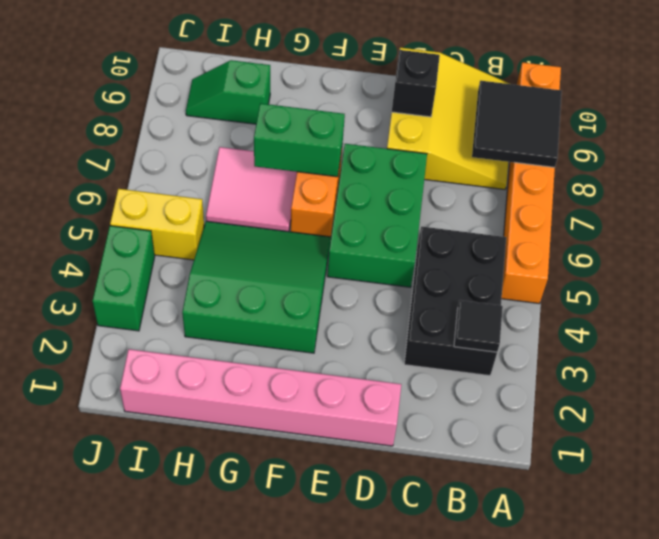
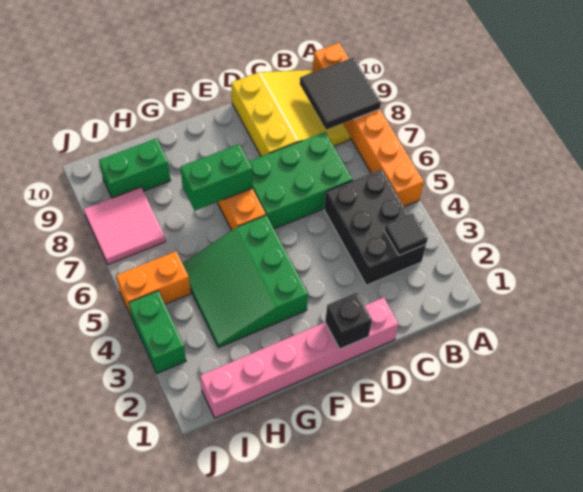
green brick D5:E7 level 1 -> green brick C6:E7 level 1
black brick D9 level 2 -> black brick E1 level 2
green slope F3:H5 level 1 top 3 -> green slope F3:H5 level 1 top F
pink tile G6:H7 level 1 -> pink tile I7:J8 level 1
green slope H9:I9 level 1 top H -> green brick H9:I9 level 1
yellow brick I5:J5 level 1 -> orange brick I5:J5 level 1

